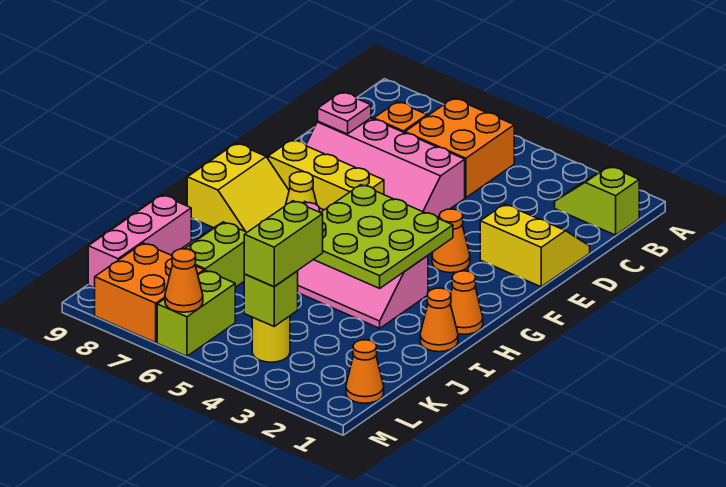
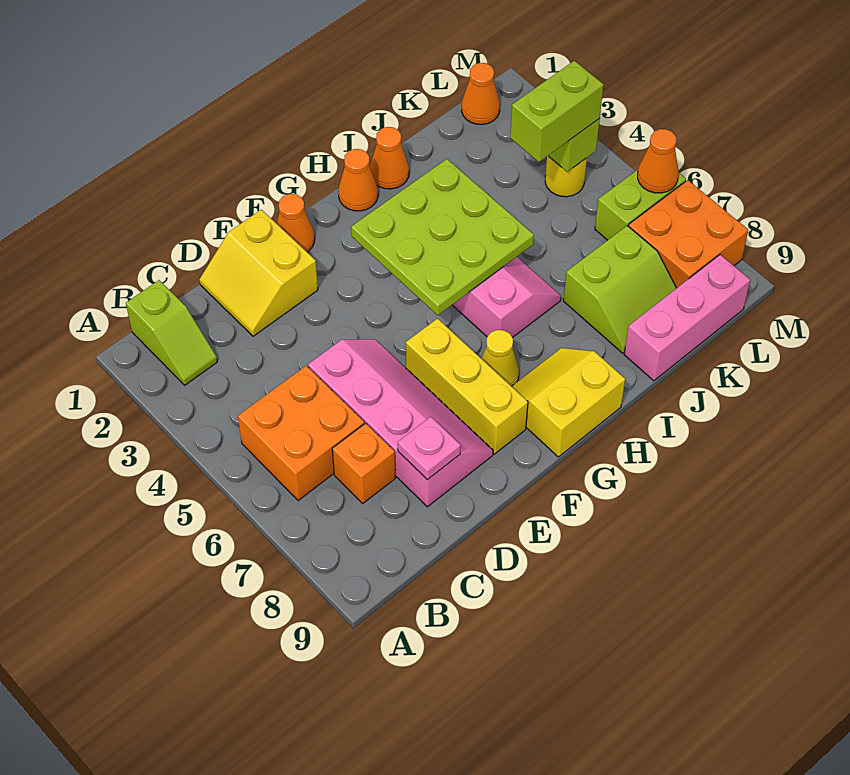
orange cone F3 level 1 -> orange cone F1 level 1

